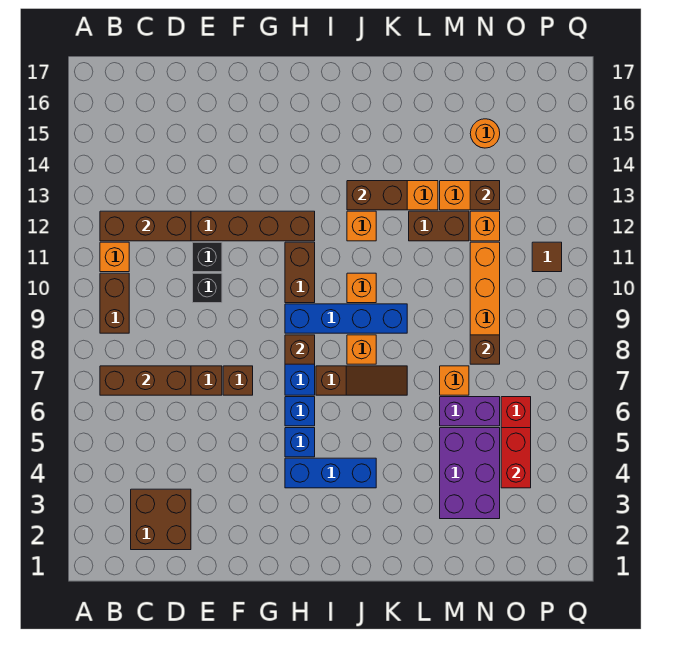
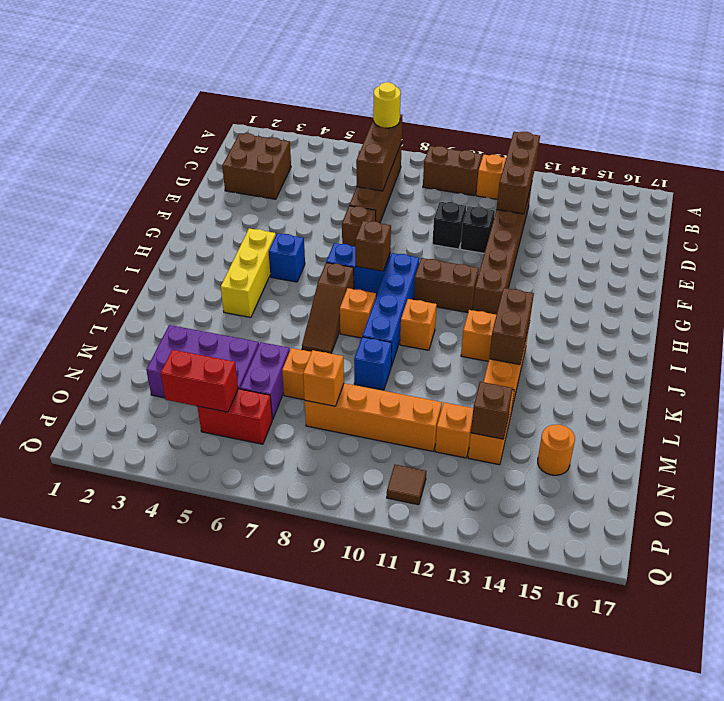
none -> yellow round brick B7 level 3
blue brick H4:J4 level 1 -> yellow brick H4:J4 level 1
blue brick H6 level 1 -> blue brick L9 level 1
brown brick L12:M12 level 1 -> none
brown brick N8 level 2 -> orange brick N8 level 2

